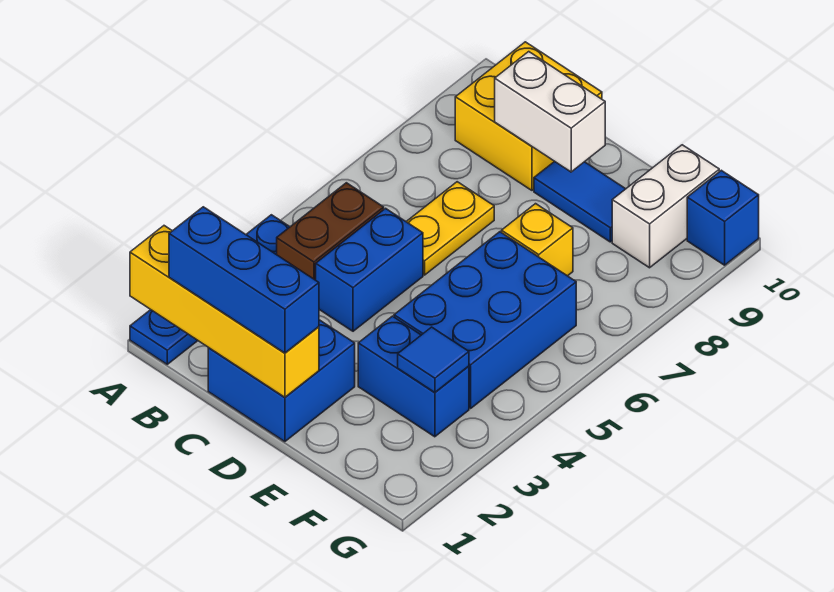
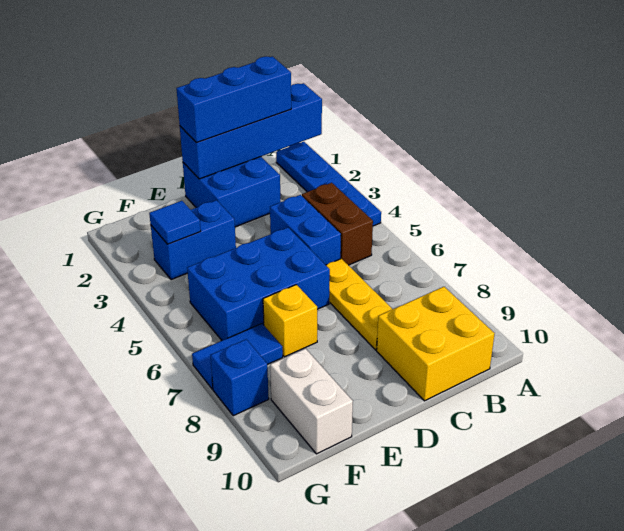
yellow brick A1:D1 level 2 -> blue brick A1:D1 level 2
yellow plate C6:C7 level 1 -> yellow plate C6:C8 level 1
white brick C9:D9 level 2 -> none
blue tile D9:E9 level 1 -> blue tile F7:G7 level 1
blue brick E4:F6 level 1 -> blue brick D5:F6 level 1
blue brick G10 level 1 -> blue brick G8 level 1

